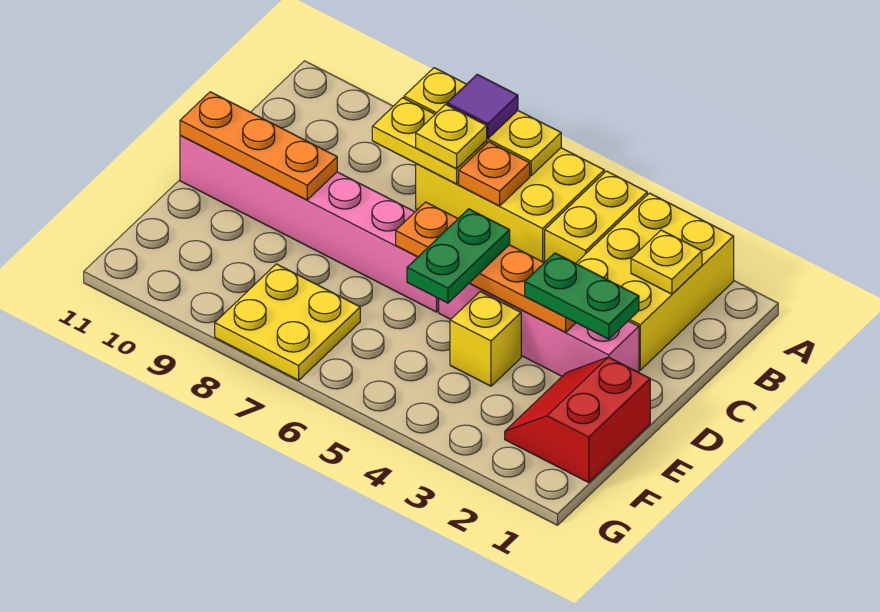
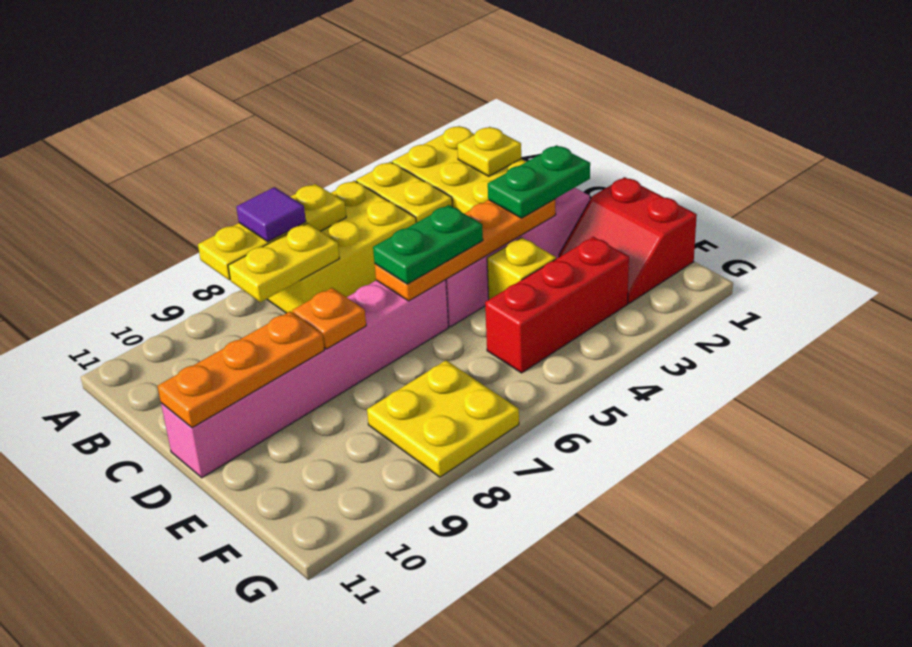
orange plate B6 level 2 -> orange plate D8 level 2
yellow plate B7 level 3 -> none
green plate D5:E5 level 3 -> green plate D5:D6 level 3
none -> red brick F3:F5 level 1

